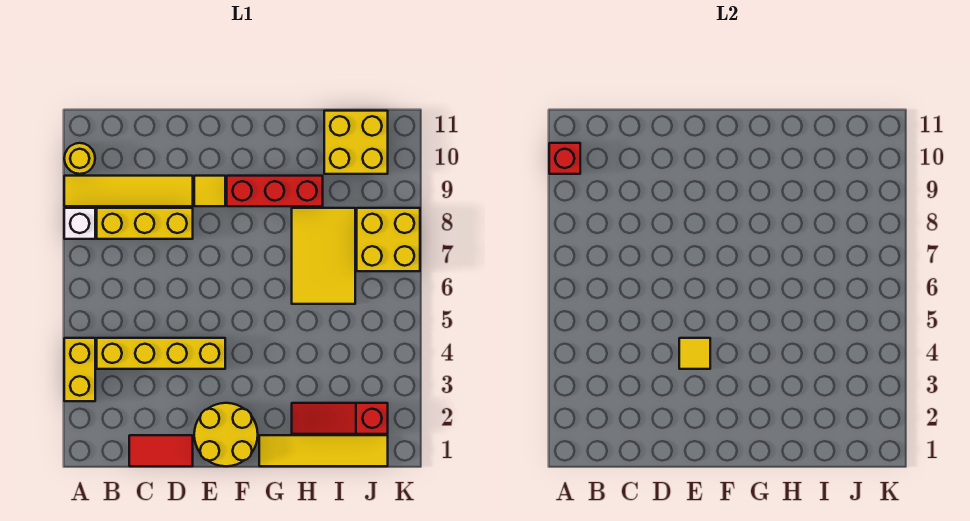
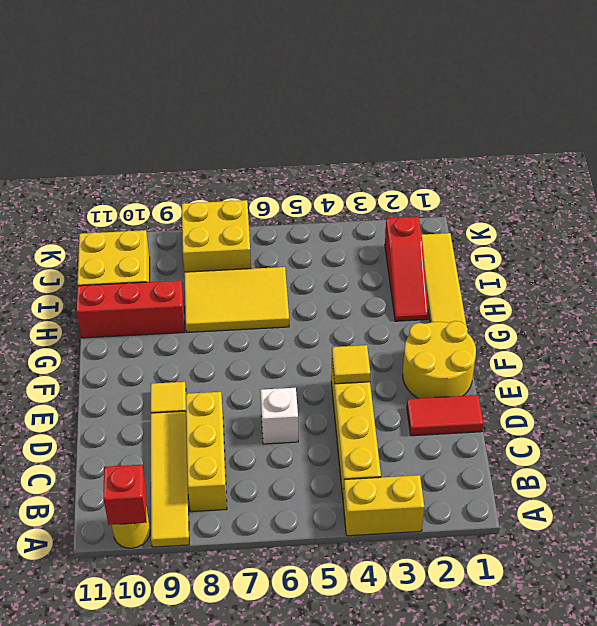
white brick A8 level 1 -> white brick D6 level 1
red tile C1:D1 level 1 -> red tile D1:D2 level 1
red brick F9:H9 level 1 -> red brick H9:H11 level 1

